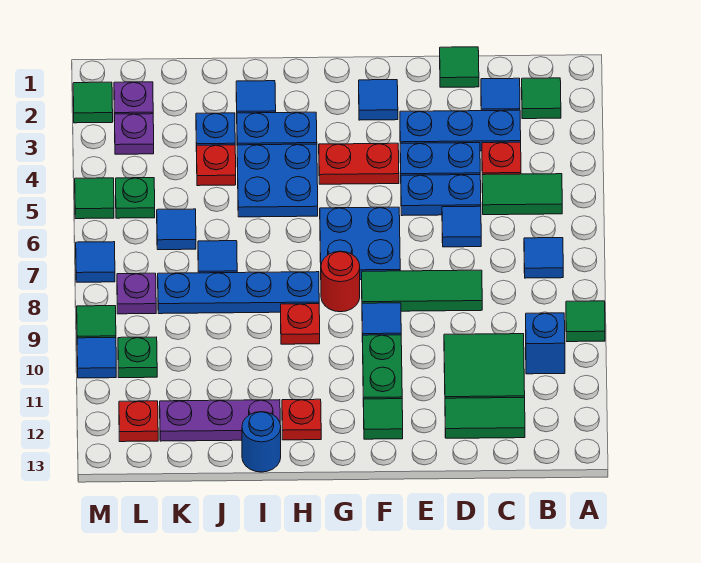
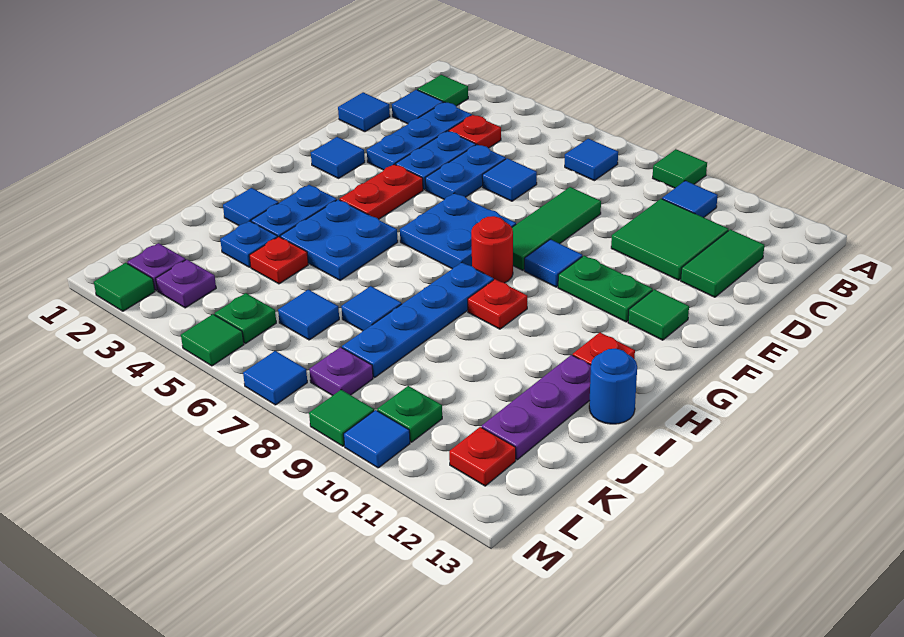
green tile B5:C5 level 1 -> none
blue brick B10 level 1 -> blue tile B10 level 1
green tile D1 level 1 -> blue tile D1 level 1

